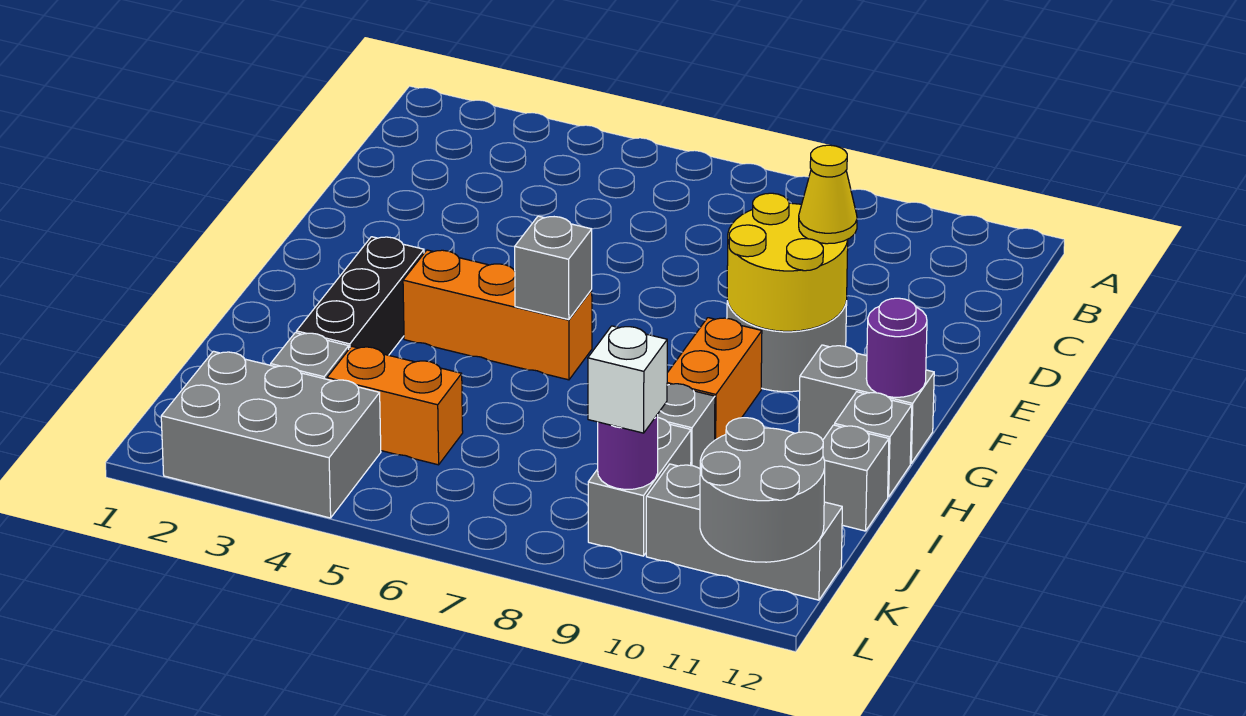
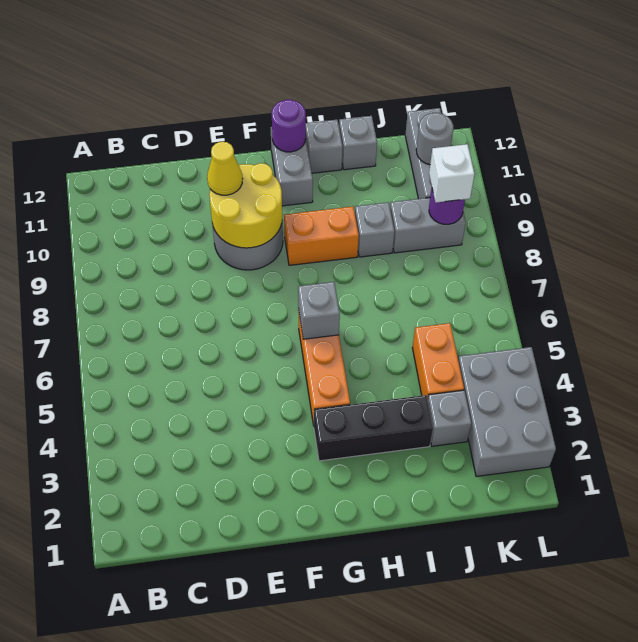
grey round brick K11:L12 level 2 -> grey round brick K11 level 2

